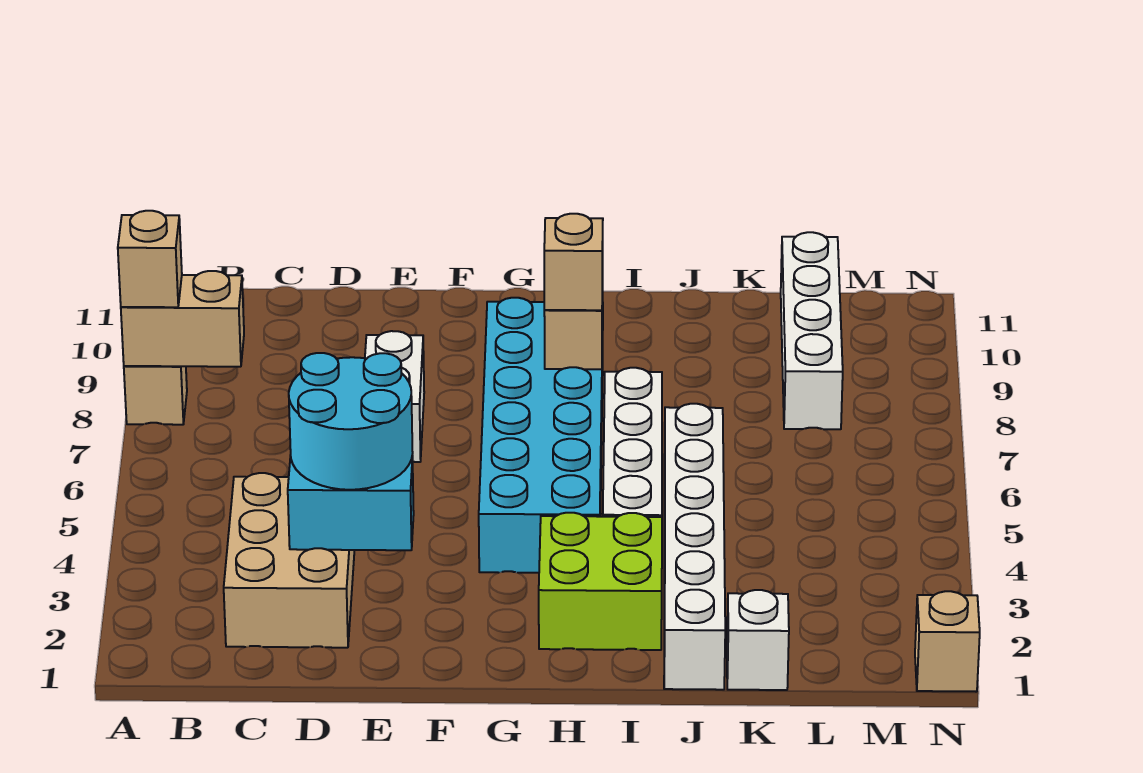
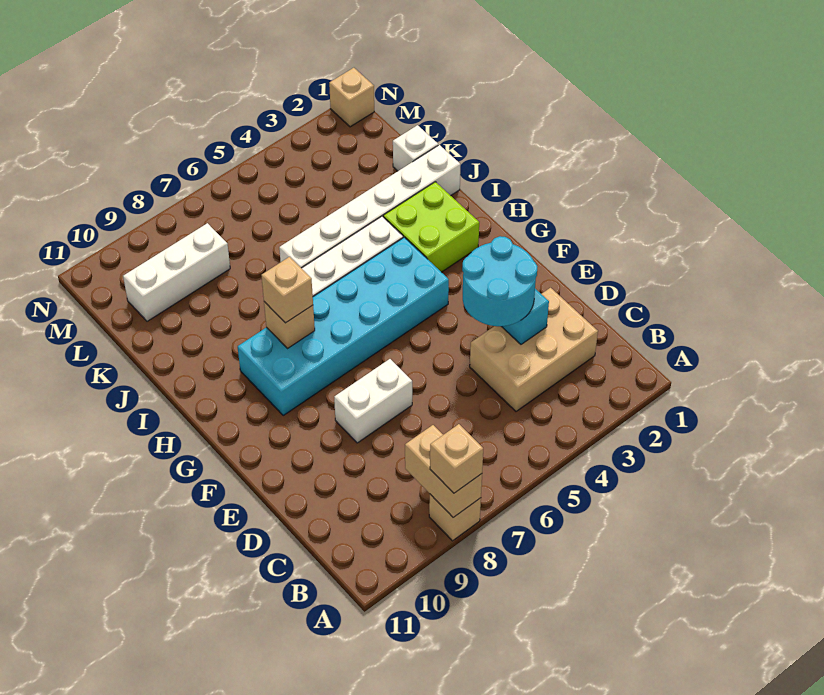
white brick L8:L11 level 1 -> white brick L8:L10 level 1

